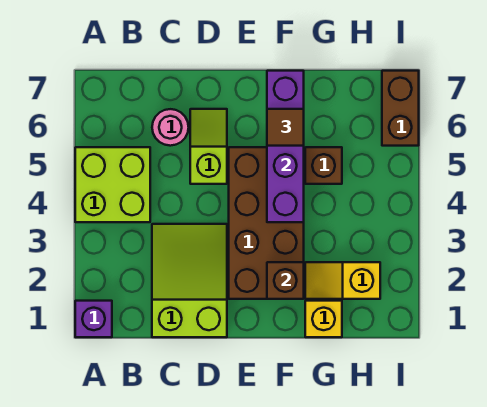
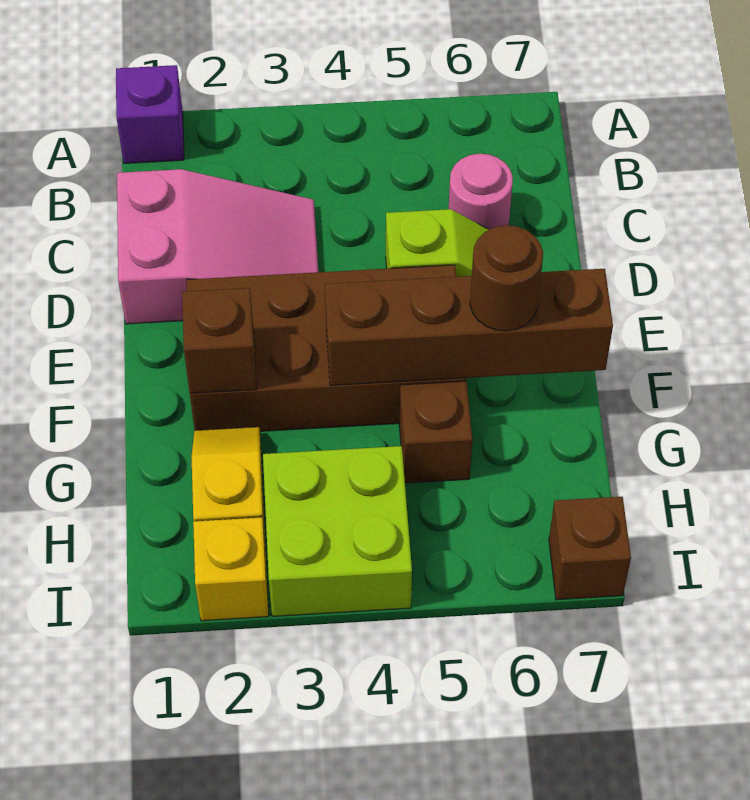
lime brick A4:B5 level 1 -> lime brick H3:I4 level 1
lime slope C1:D3 level 1 top 1 -> pink slope C1:D3 level 1 top 1
purple brick F4:F7 level 2 -> brown brick F4:F7 level 2
brown tile F6 level 3 -> brown round brick F6 level 3
yellow brick G1 level 1 -> yellow brick I2 level 1
brown brick I6:I7 level 1 -> brown brick I7 level 1

